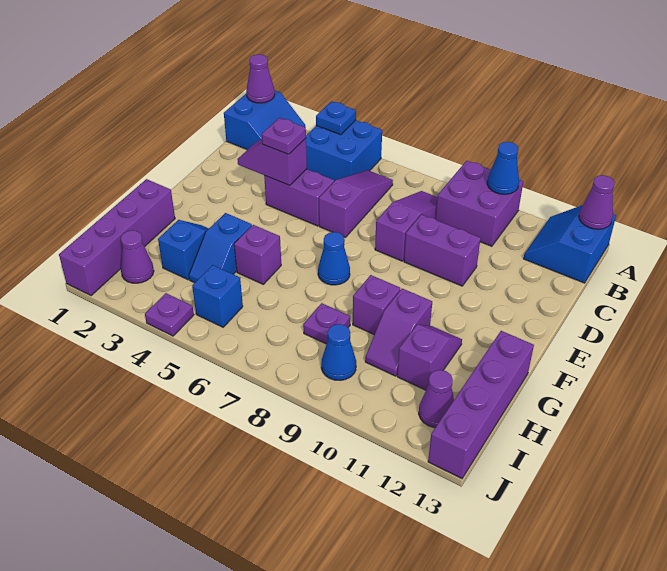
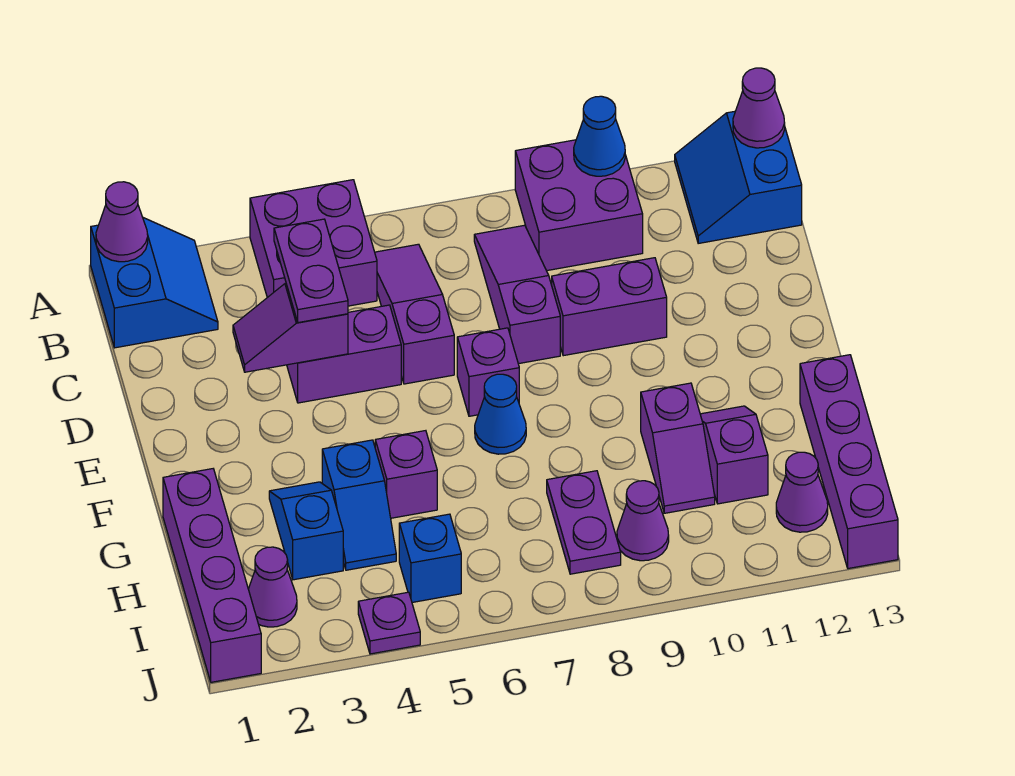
blue brick A4:B5 level 1 -> purple brick A4:B5 level 1
blue plate A4 level 2 -> none
purple plate D4 level 3 -> purple plate C4:D4 level 3
purple brick G9 level 1 -> purple brick E7 level 1
purple plate H8 level 1 -> purple plate H8:I8 level 1
blue cone I9 level 1 -> purple cone I9 level 1

